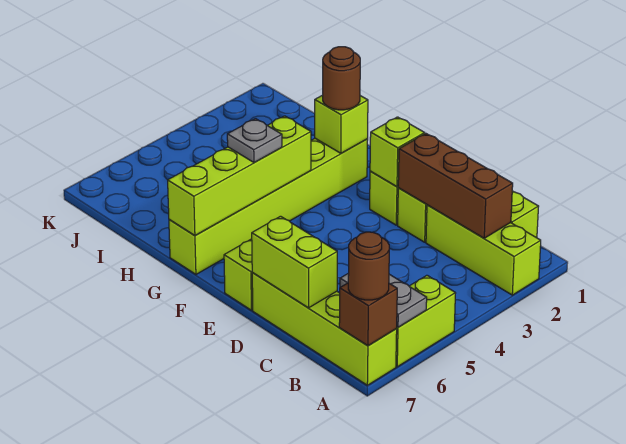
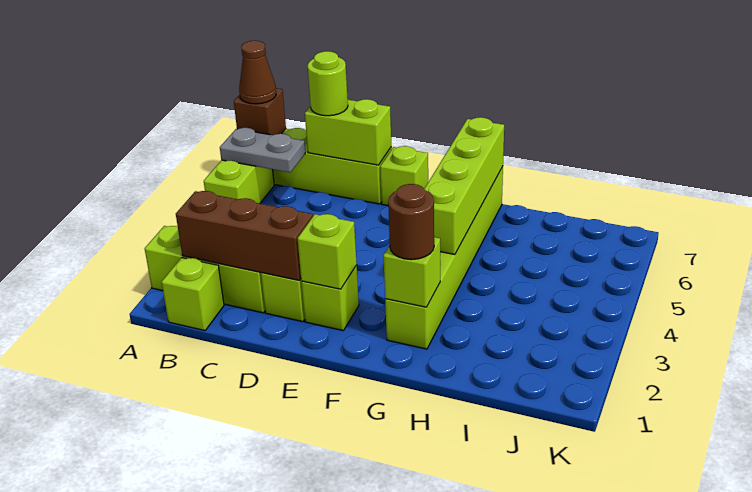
brown round brick A7 level 3 -> brown cone A7 level 3
none -> lime round brick C7 level 3
grey plate G5 level 3 -> none

